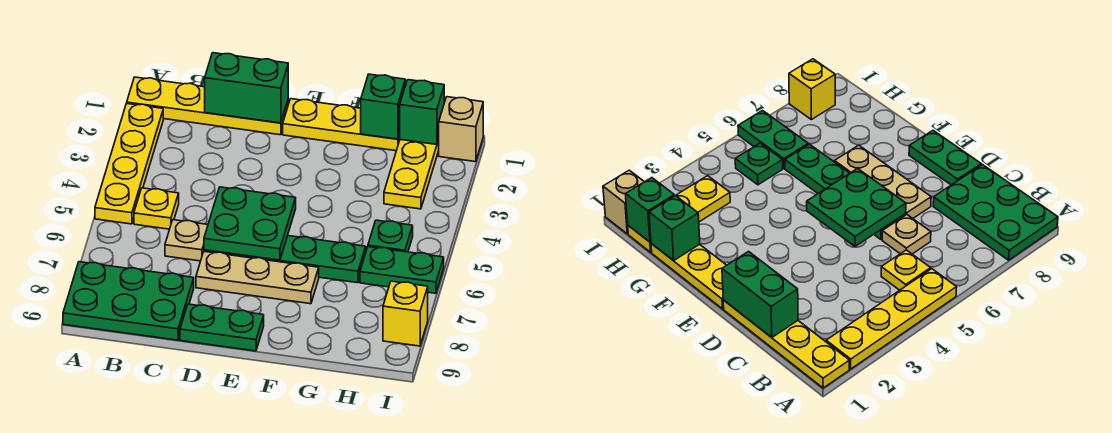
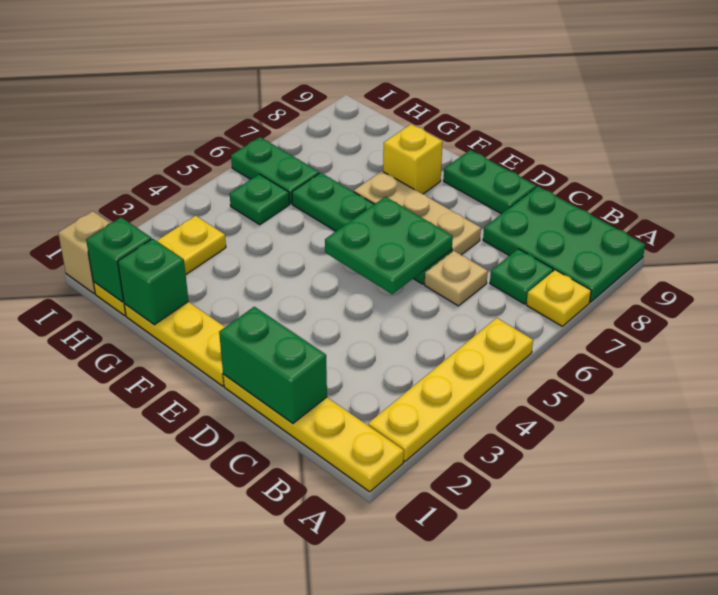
yellow plate B5 level 1 -> yellow plate A7 level 1
none -> green plate B7 level 1
yellow brick I8 level 1 -> yellow brick F8 level 1

